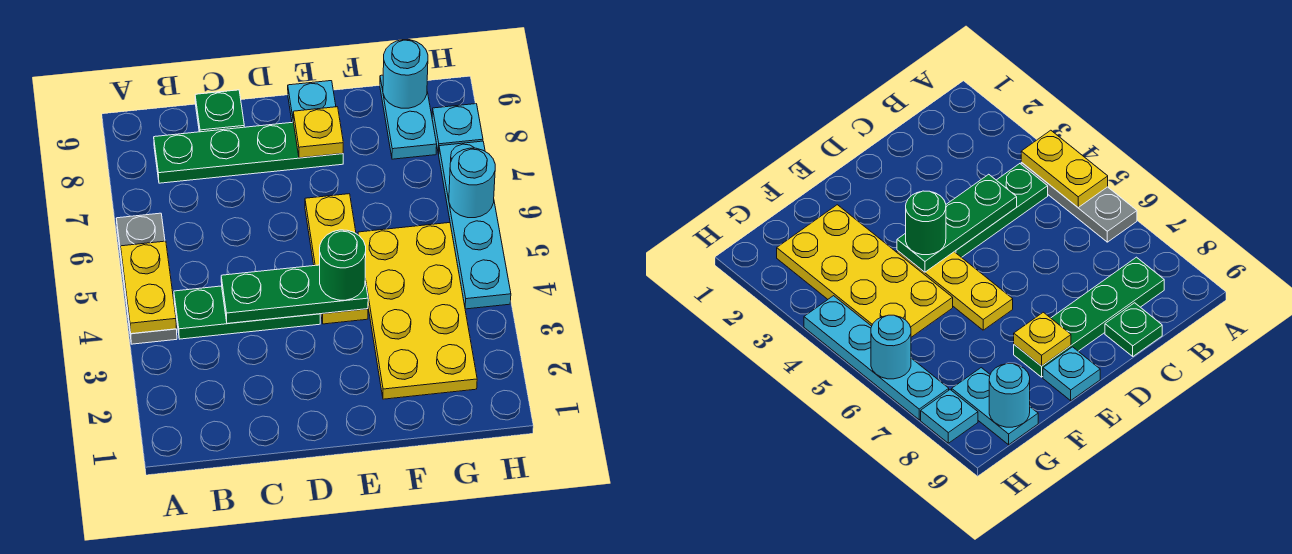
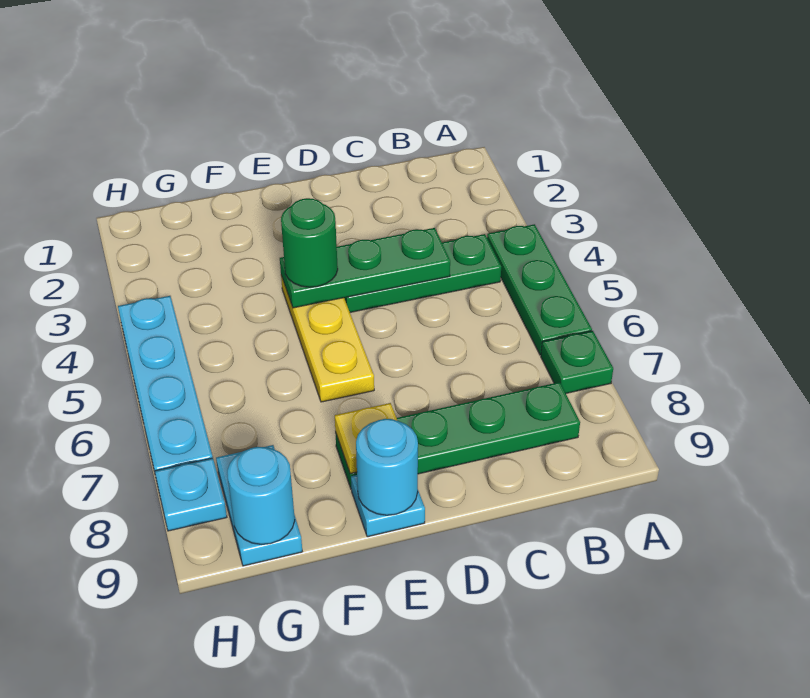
grey plate A4:A6 level 1 -> green plate A4:A6 level 1
yellow plate A4:A5 level 2 -> none
green plate C9 level 1 -> green plate A7 level 1
yellow plate F2:G5 level 1 -> none
cyan round brick H6 level 2 -> cyan round brick E9 level 2

